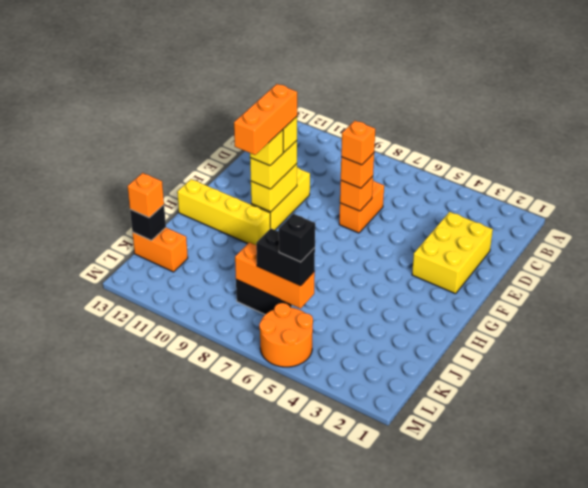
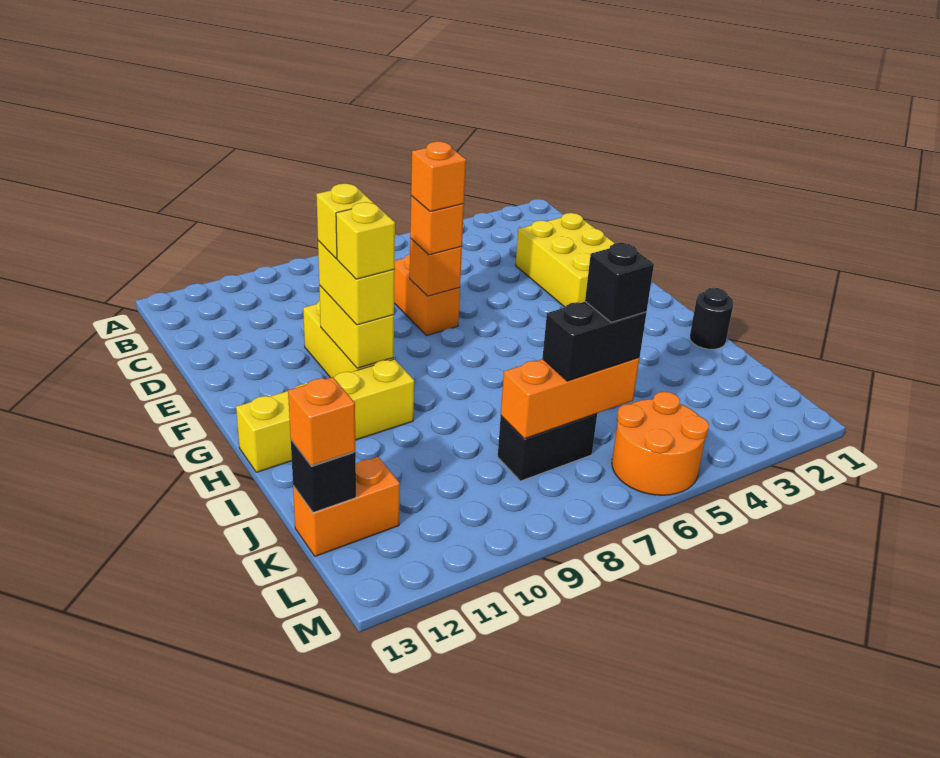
orange brick F10:H10 level 5 -> none
none -> black round brick I1 level 1

